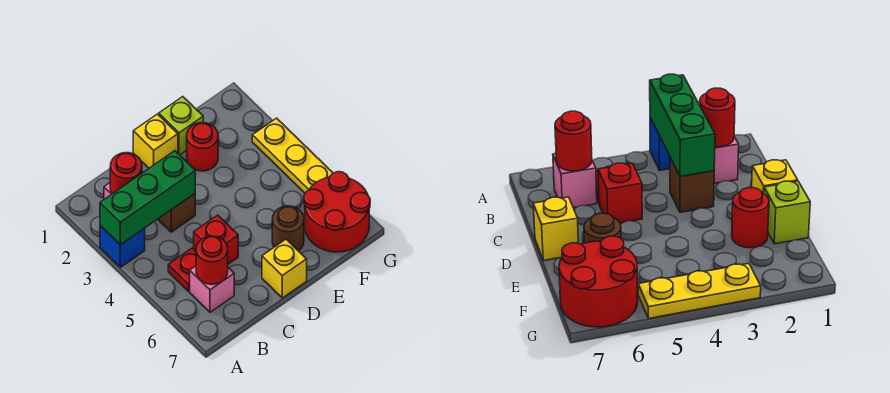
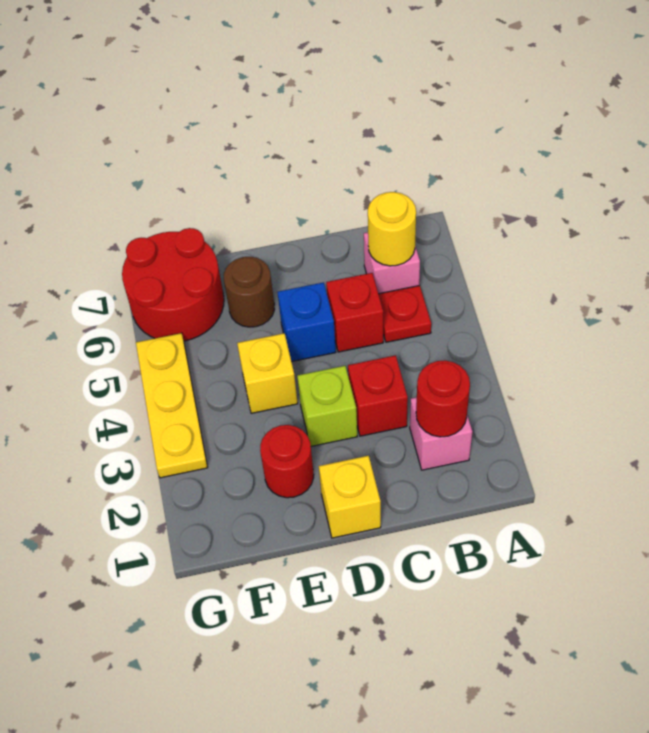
blue brick A3 level 1 -> blue brick D5 level 1
green brick A3:C3 level 2 -> none
red round brick B6 level 2 -> yellow round brick B6 level 2
brown brick C3 level 1 -> red brick C3 level 1
yellow brick D7 level 1 -> yellow brick E4 level 1
lime brick E1 level 1 -> lime brick D3 level 1

